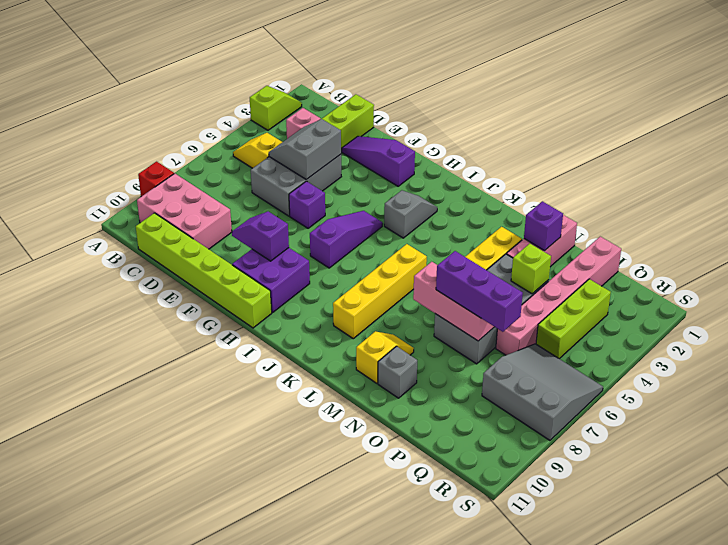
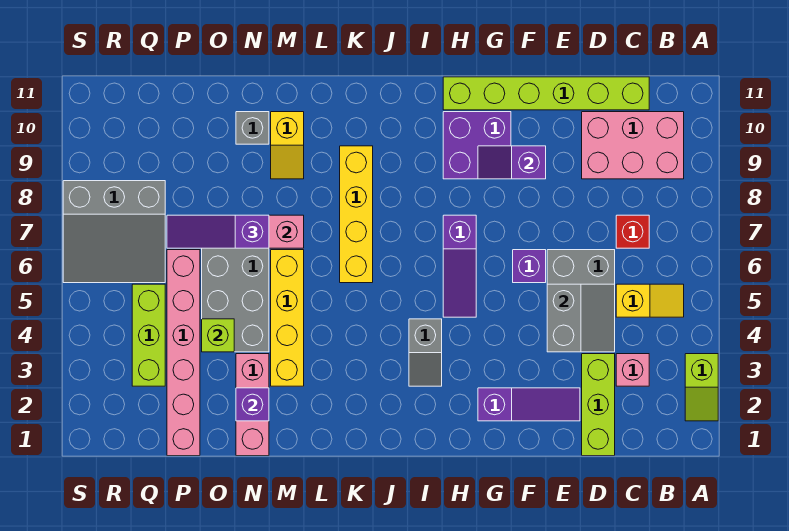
red brick A9 level 1 -> red brick C7 level 1
purple slope F9:G9 level 2 top G -> purple slope F9:G9 level 2 top F
purple brick N7:P7 level 3 -> purple slope N7:P7 level 3 top N

